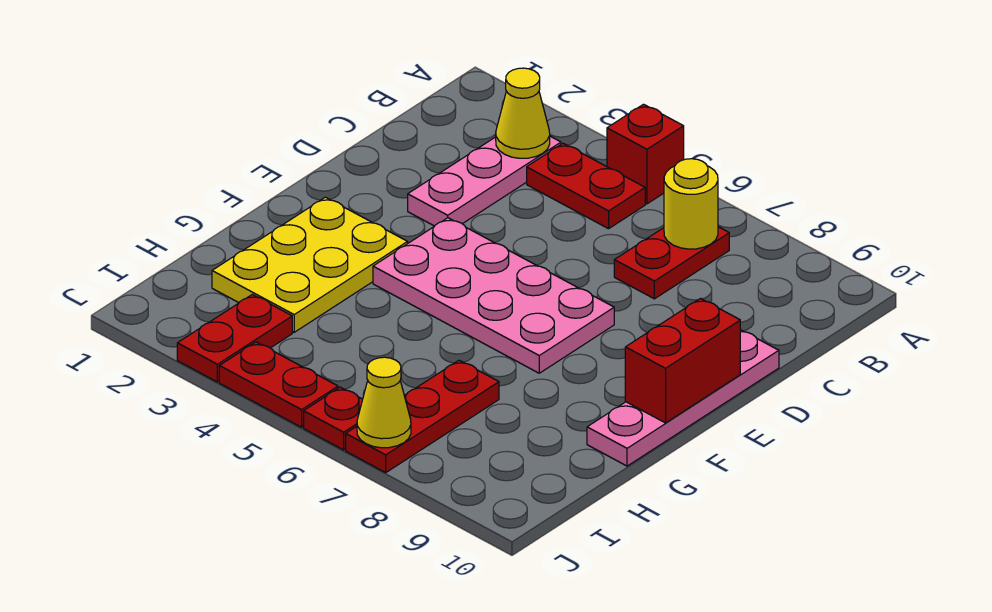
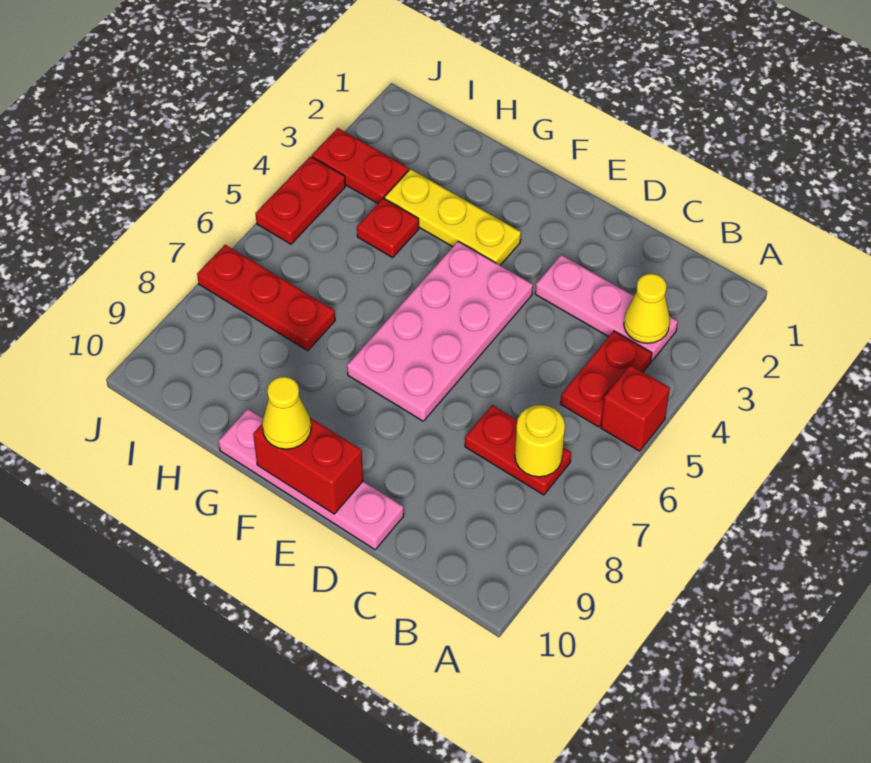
yellow plate F2:H3 level 1 -> yellow plate F3:H3 level 1
red plate J6 level 1 -> red plate H4 level 1
yellow cone J7 level 2 -> yellow cone F10 level 3

